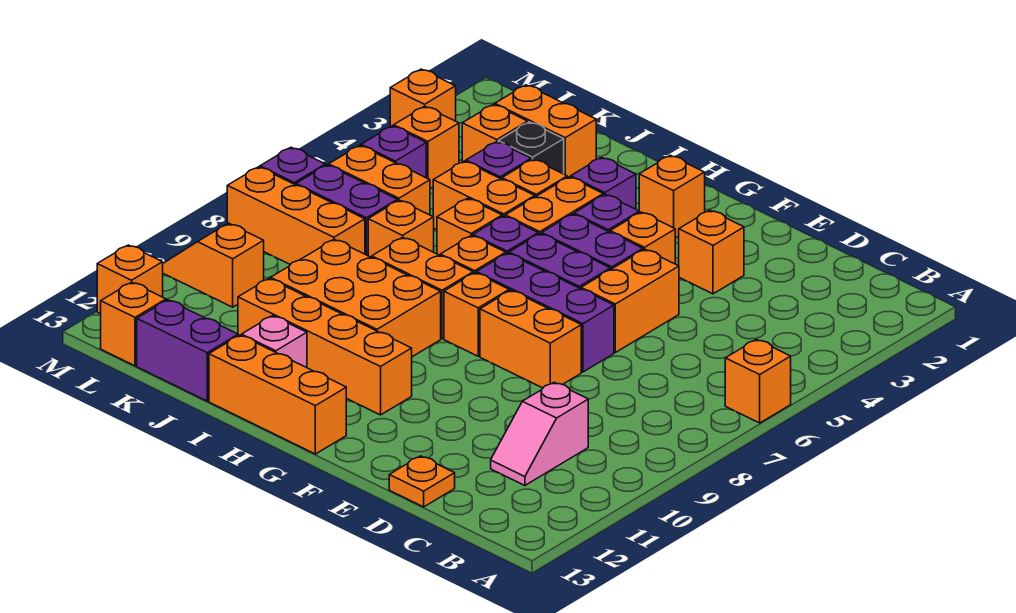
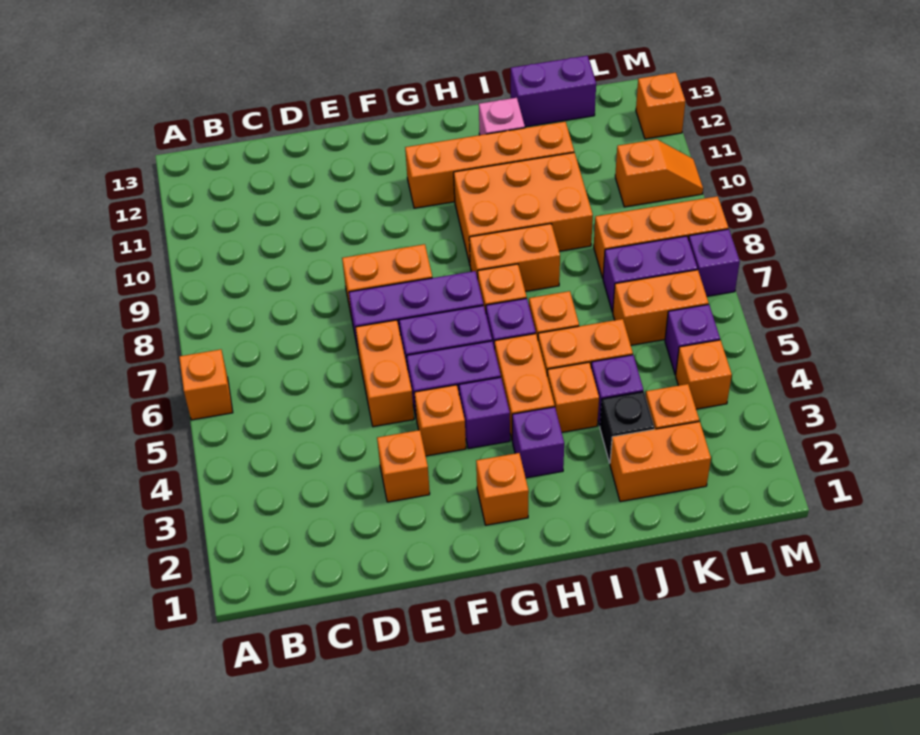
pink slope C10:C11 level 1 top 10 -> none
orange plate D13 level 1 -> none
orange brick G8 level 1 -> none
orange brick G13:I13 level 1 -> none
orange brick J7 level 1 -> none
orange brick L13 level 1 -> none
orange brick M3 level 1 -> none

